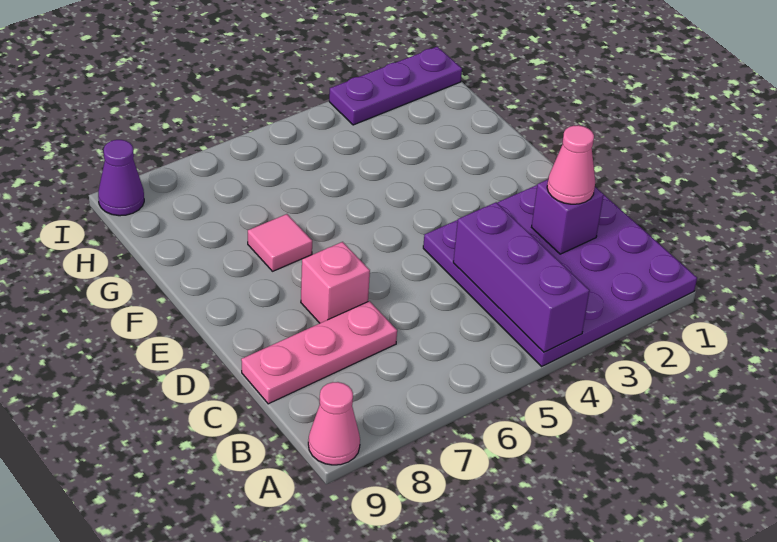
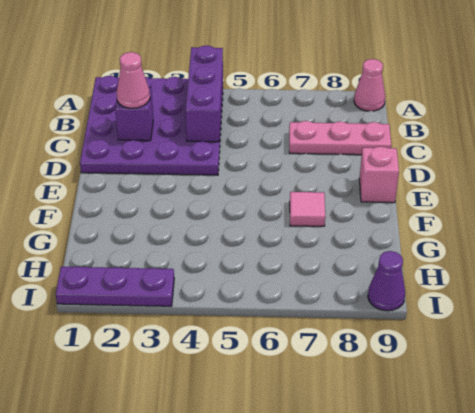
pink brick D7 level 1 -> pink brick E9 level 1

